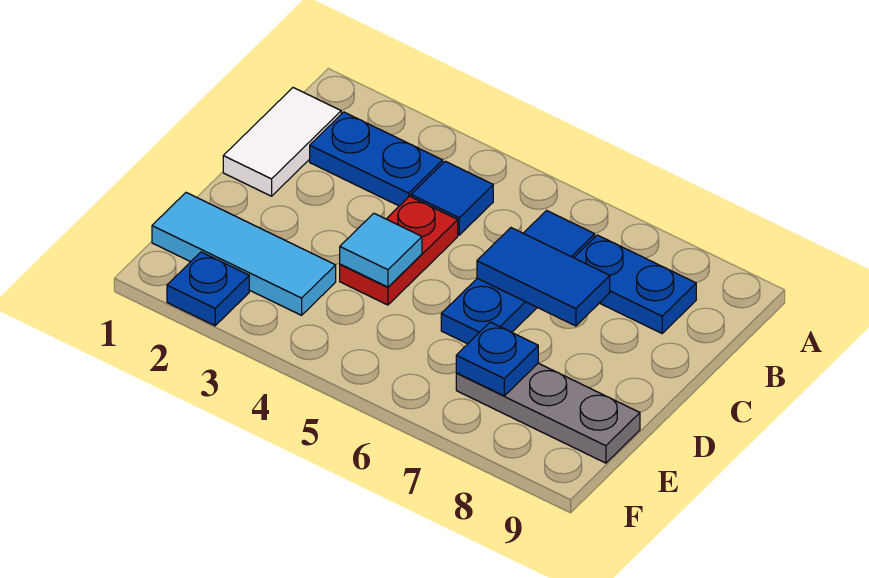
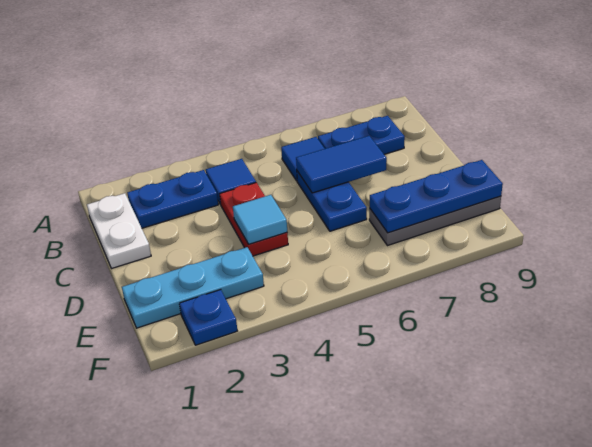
white tile B1:C1 level 1 -> white plate B1:C1 level 1
cyan tile E1:E3 level 1 -> cyan plate E1:E3 level 1
blue plate E7 level 2 -> blue plate E7:E9 level 2

